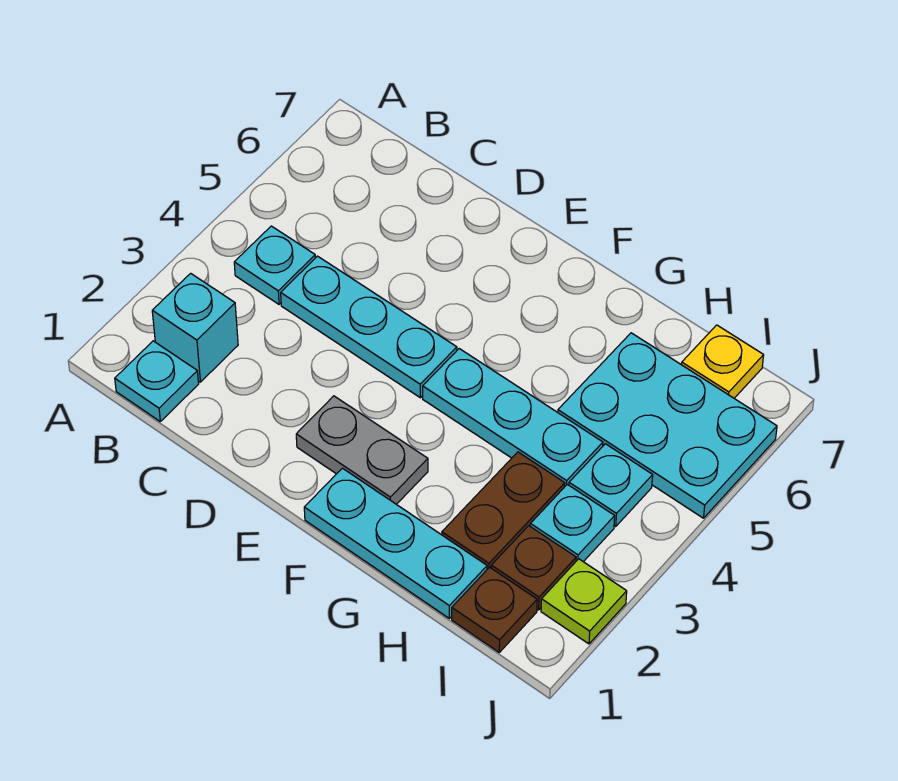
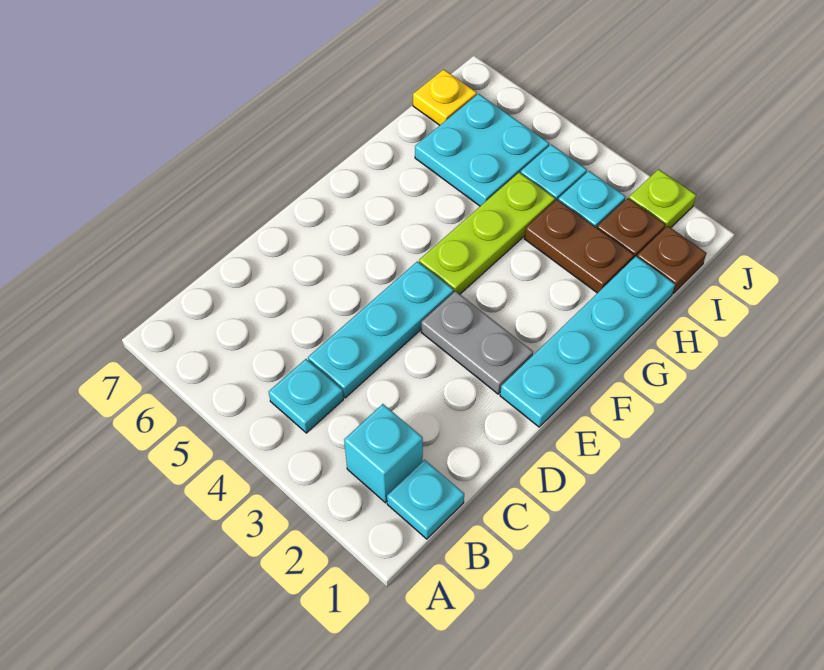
grey plate E2:F2 level 1 -> grey plate E2:E3 level 1
cyan plate F1:H1 level 1 -> cyan plate E1:H1 level 1
cyan plate F4:H4 level 1 -> lime plate F4:H4 level 1
cyan plate H5:J6 level 1 -> cyan plate H5:I6 level 1

